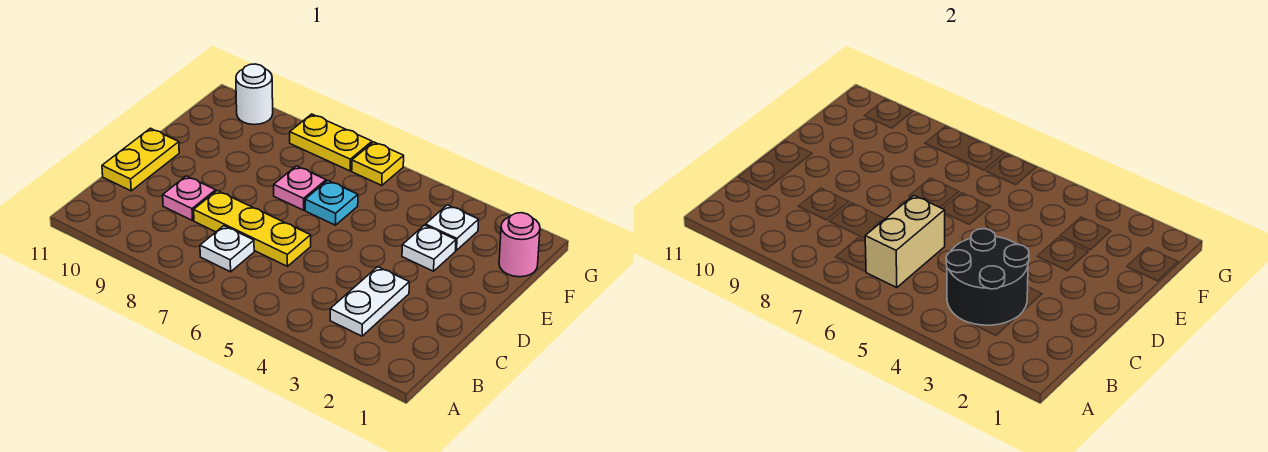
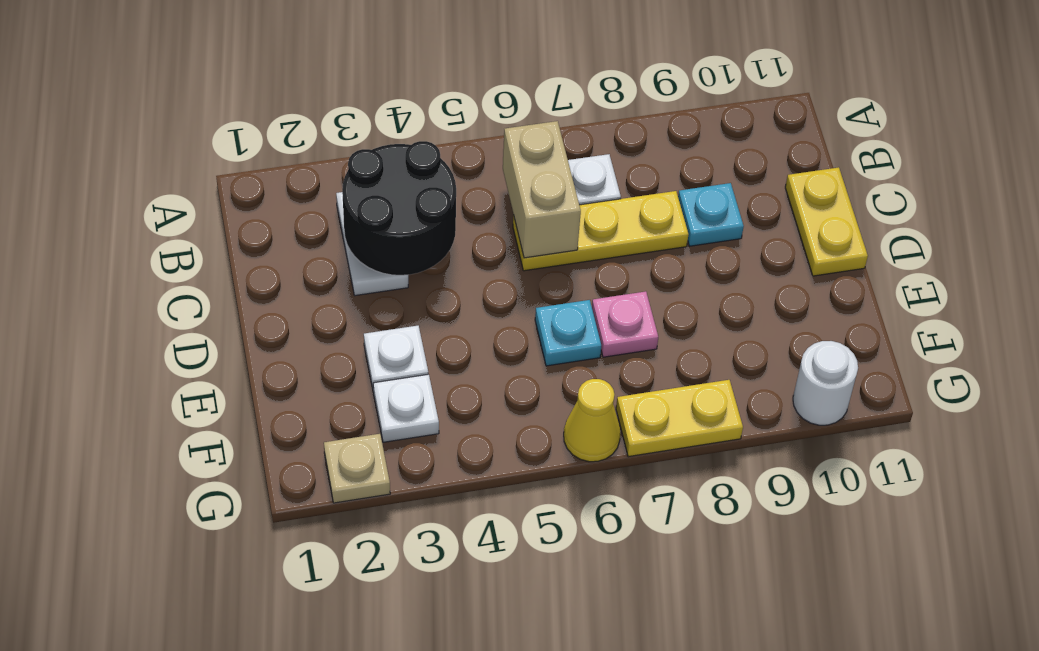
pink plate C9 level 1 -> cyan plate C9 level 1
pink round brick F1 level 1 -> none
none -> tan plate G2 level 1
yellow plate G6 level 1 -> yellow cone G6 level 1

